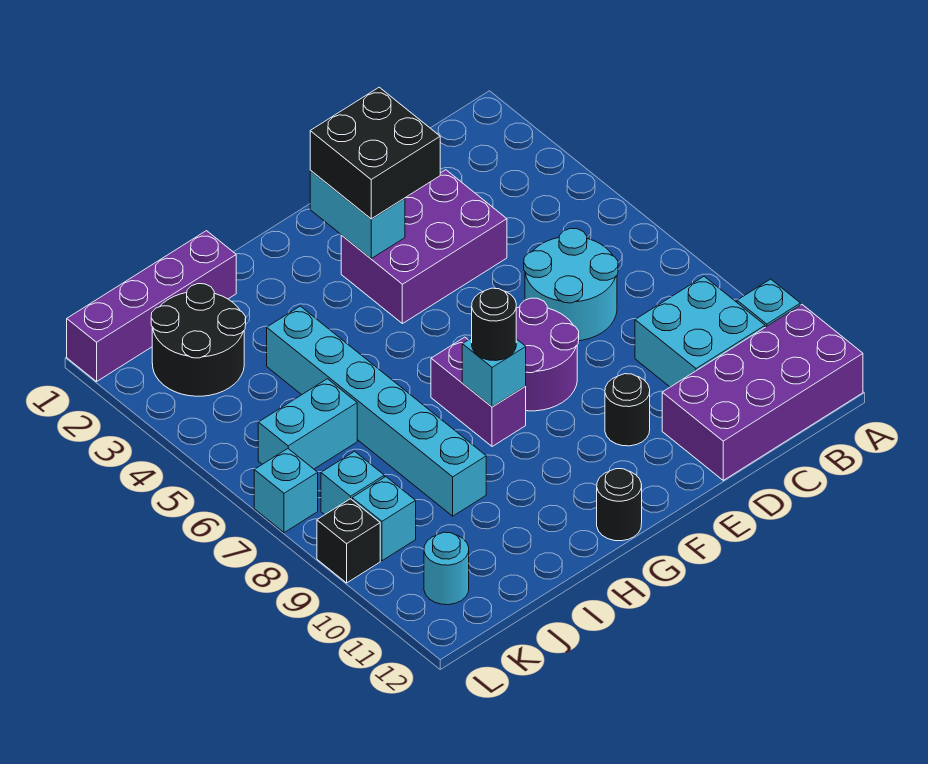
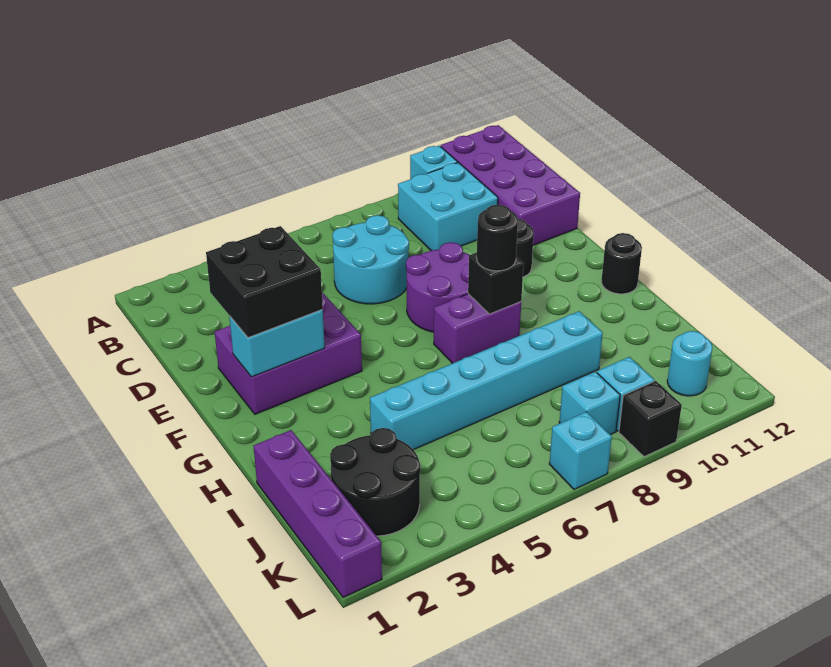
purple brick D3:F4 level 1 -> purple brick E2:F4 level 1
cyan brick G8 level 2 -> black brick G8 level 2
cyan brick J6:K6 level 1 -> none

